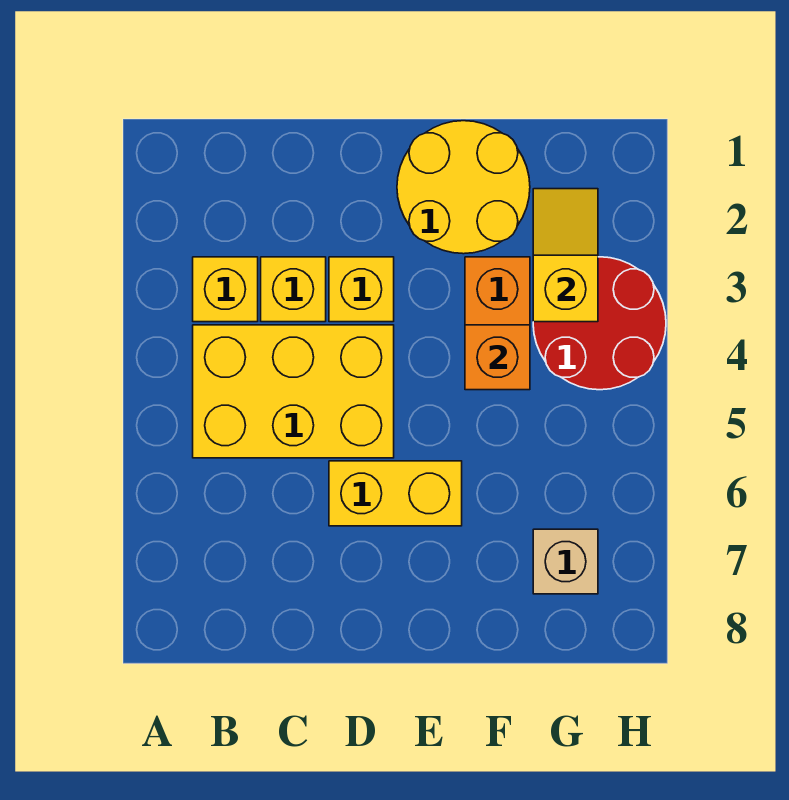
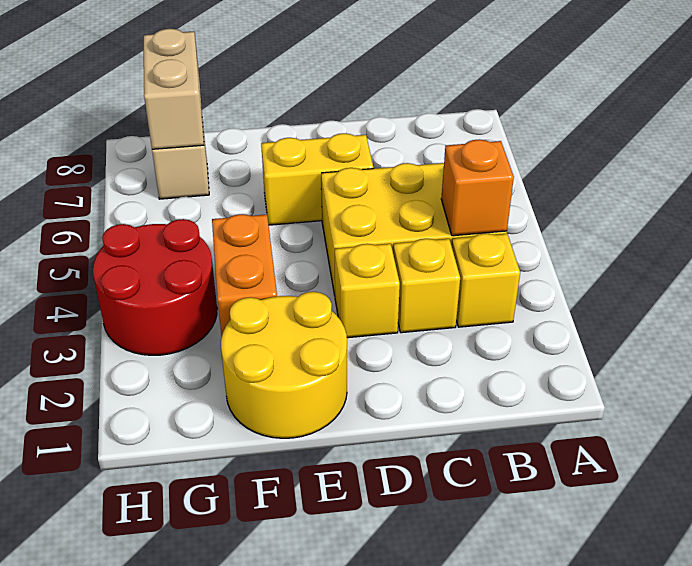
orange brick F4 level 2 -> orange brick B4 level 2
yellow slope G2:G3 level 2 top 3 -> none
none -> tan brick G7:G8 level 2

